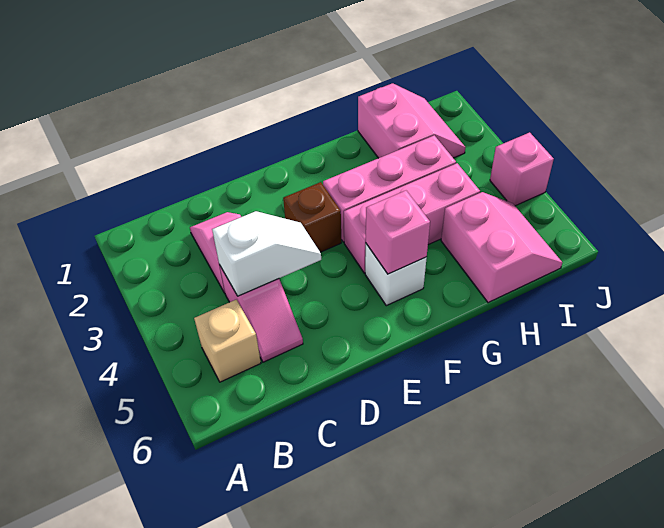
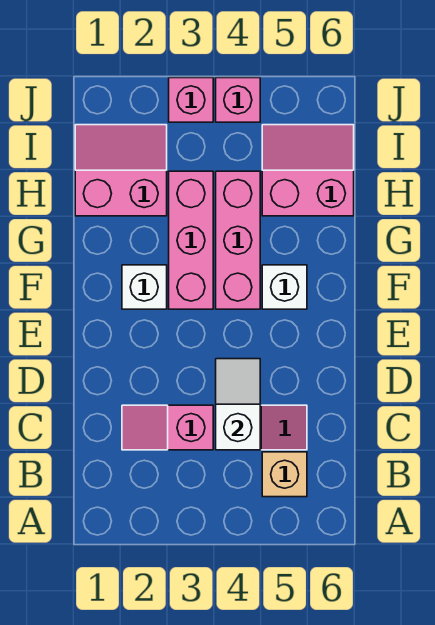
brown brick E3 level 1 -> none
none -> white brick F2 level 1
pink brick F5 level 2 -> pink brick J3 level 1

